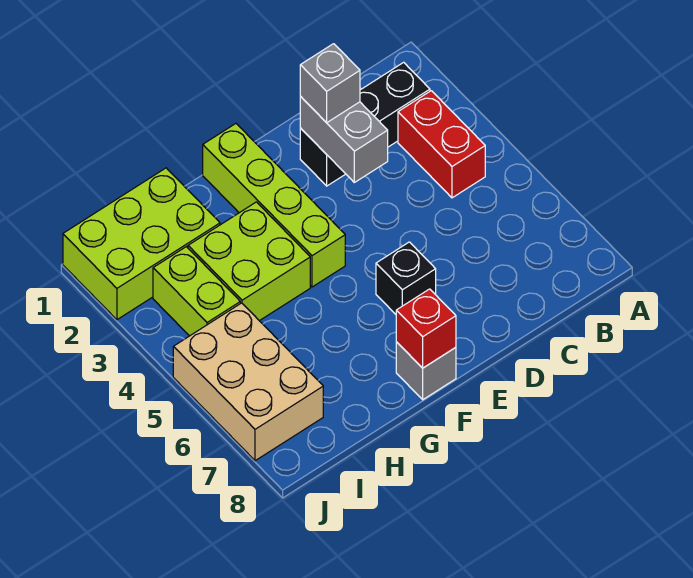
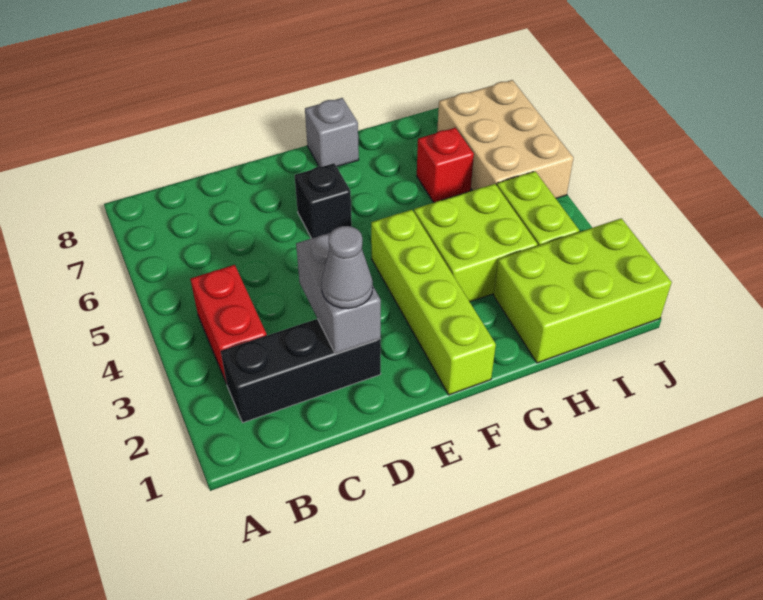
grey brick D2 level 3 -> grey cone D2 level 3
red brick F8 level 2 -> red brick H6 level 1

